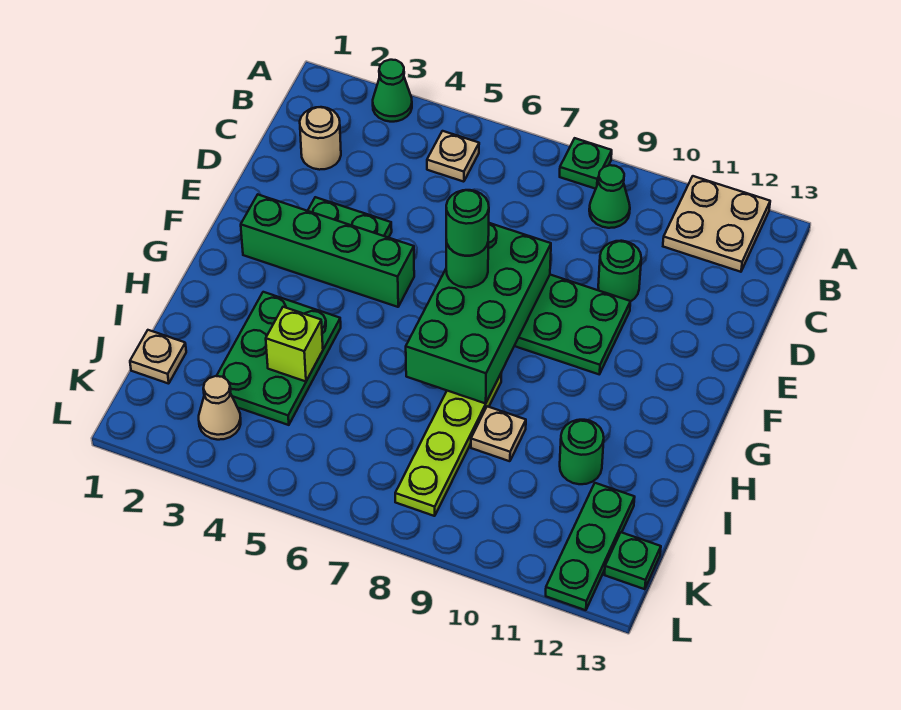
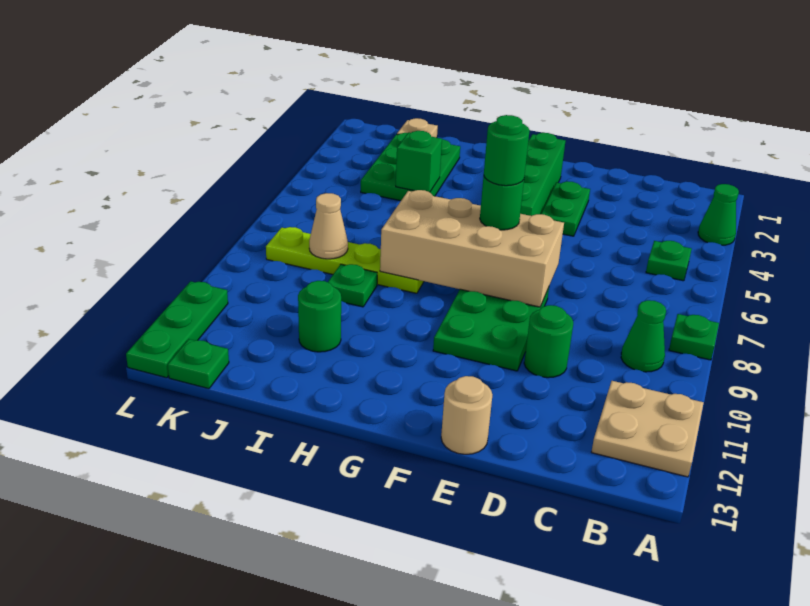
tan plate B5 level 1 -> green plate B5 level 1
tan round brick C2 level 1 -> tan round brick E13 level 1
green brick E7:H8 level 2 -> tan brick E7:H8 level 2
green plate H3:J4 level 1 -> green plate I2:J4 level 1
lime brick I4 level 2 -> green brick I4 level 2
tan plate I9 level 1 -> green plate I9 level 1
green plate J12:L12 level 1 -> green plate L11:L13 level 1
tan cone K3 level 1 -> tan cone J8 level 2

